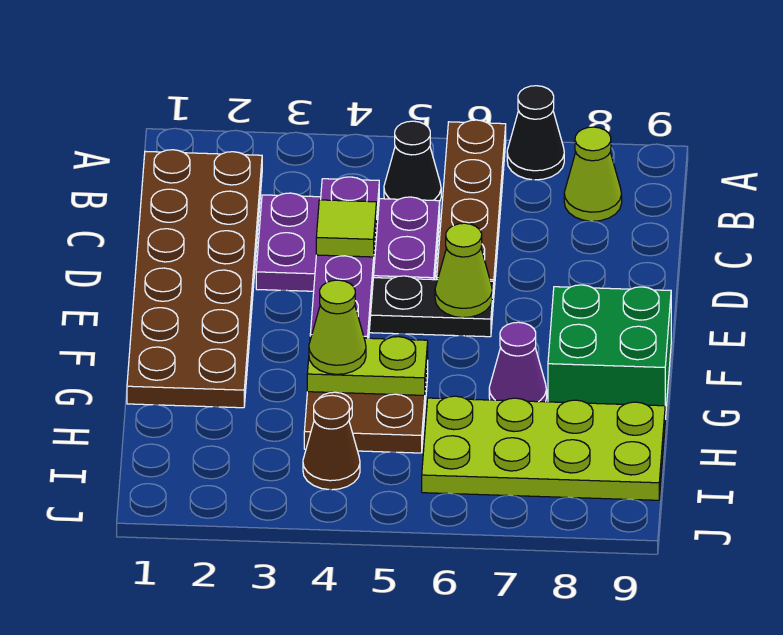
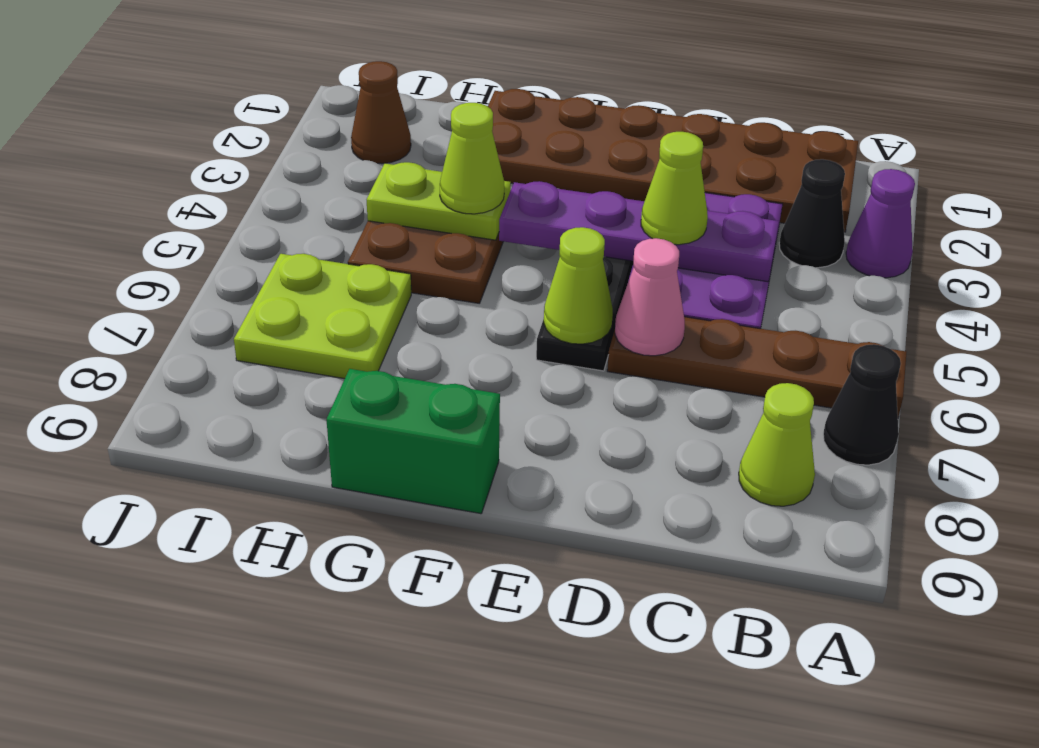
black cone B5 level 1 -> black cone B3 level 1
lime tile D4 level 3 -> lime cone D4 level 3
none -> pink cone D6 level 2
green brick F8:G9 level 1 -> green brick F9:G9 level 1
lime plate G4:G5 level 2 -> lime plate G4:H4 level 2
purple cone G7 level 1 -> purple cone A3 level 1
lime plate H6:I9 level 1 -> lime plate H6:I7 level 1
brown cone I4 level 1 -> brown cone I2 level 1

